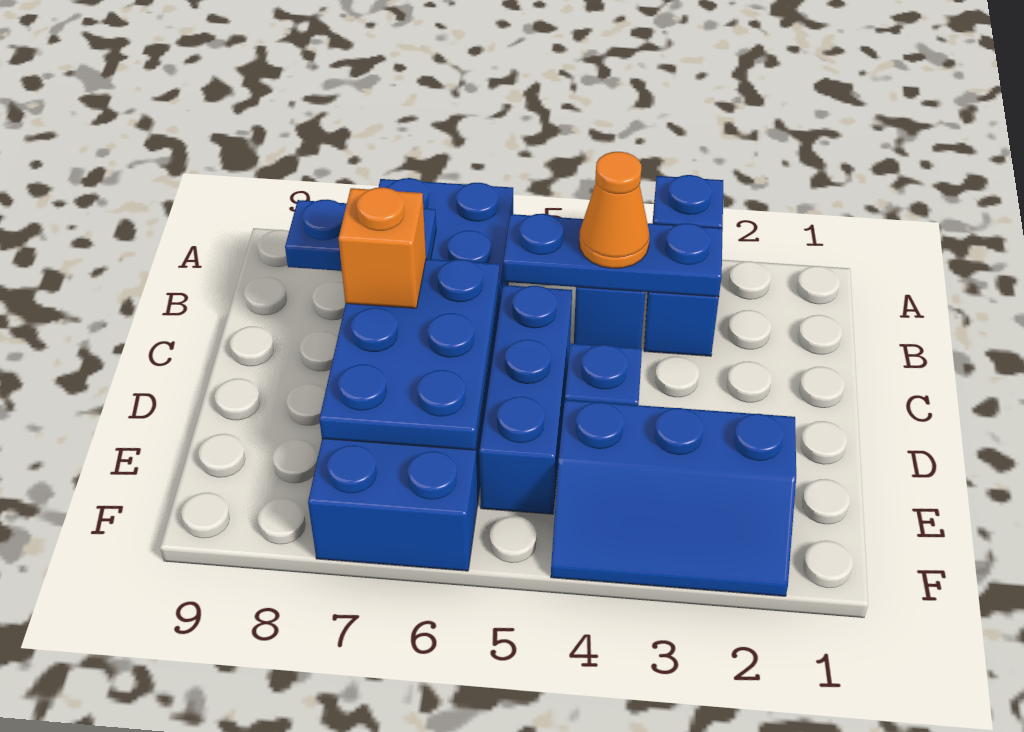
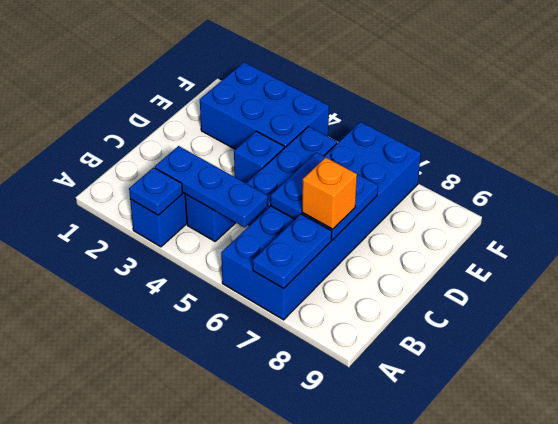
orange cone B4 level 3 -> none
blue plate B7:B8 level 2 -> blue plate A7:B7 level 2
blue plate C6:E7 level 2 -> blue plate C6:D7 level 2
blue slope E2:F4 level 1 top E -> blue brick E2:F4 level 1

